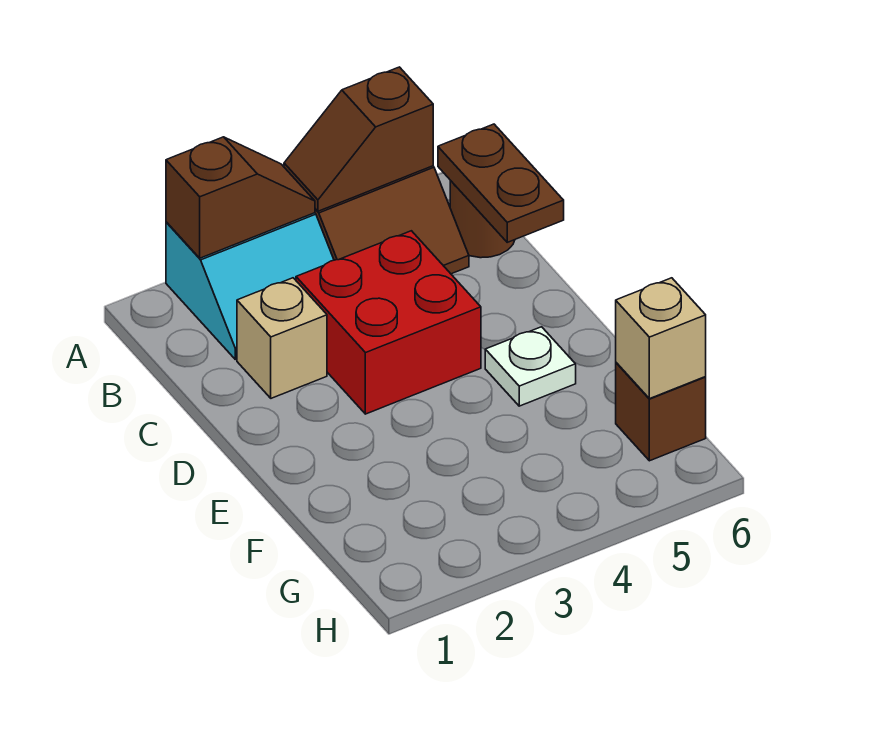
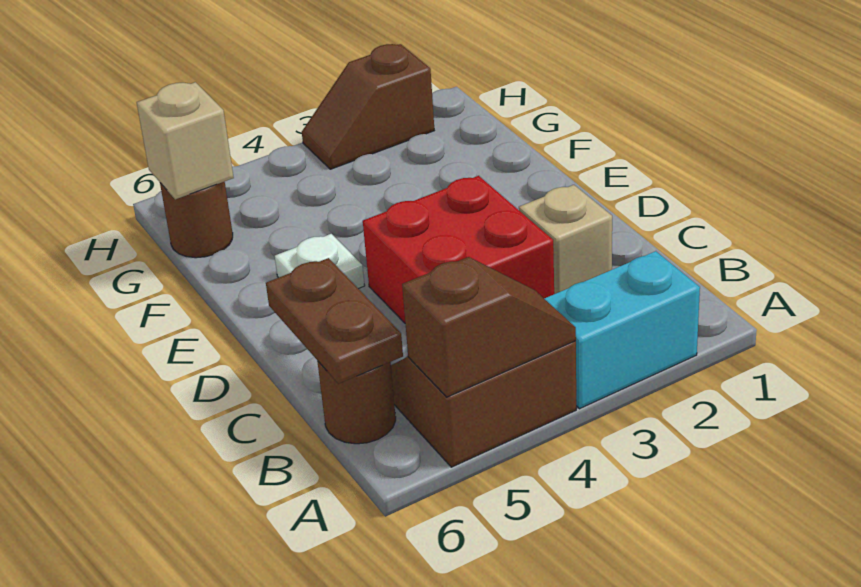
brown slope A2:A3 level 2 top 2 -> brown slope H2:H3 level 1 top 2
brown brick G6 level 1 -> brown round brick G6 level 1

